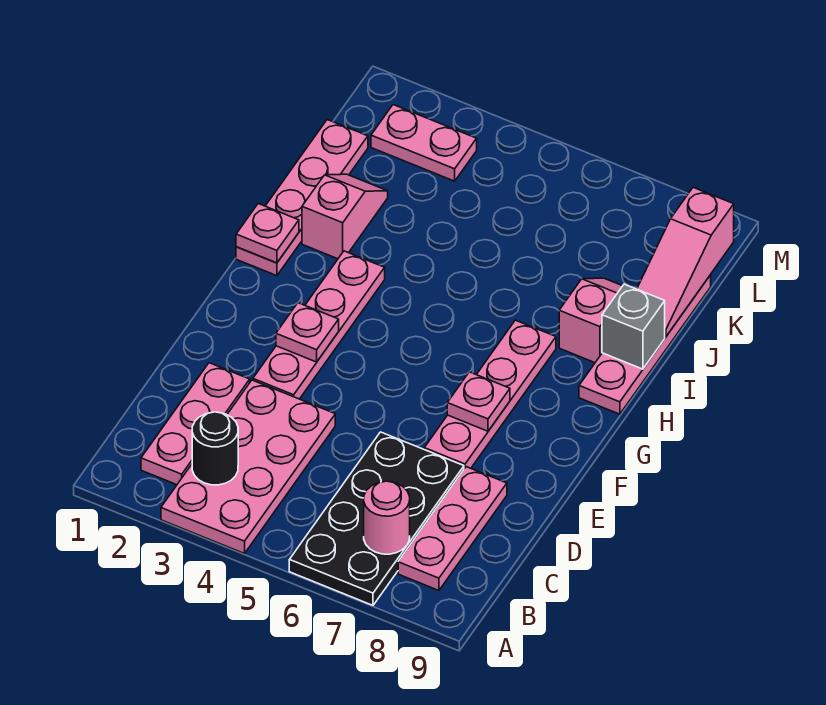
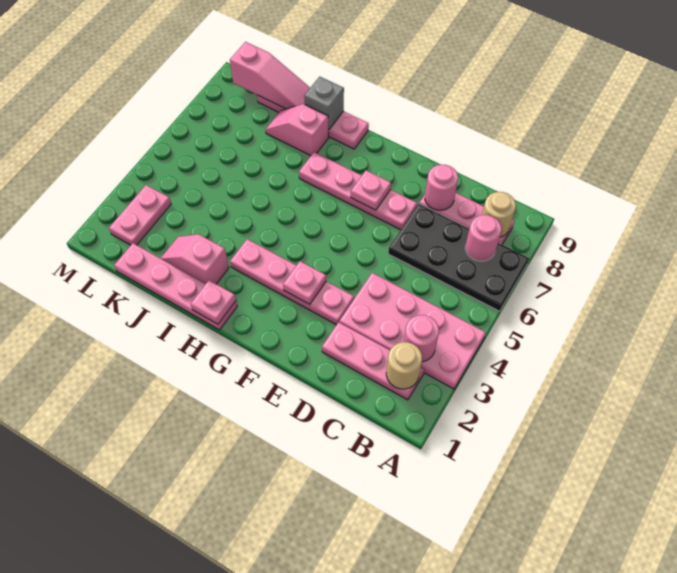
none -> tan round brick B2 level 2
black round brick B3 level 2 -> pink round brick B3 level 2
none -> tan round brick B8 level 2
none -> pink round brick D8 level 2

